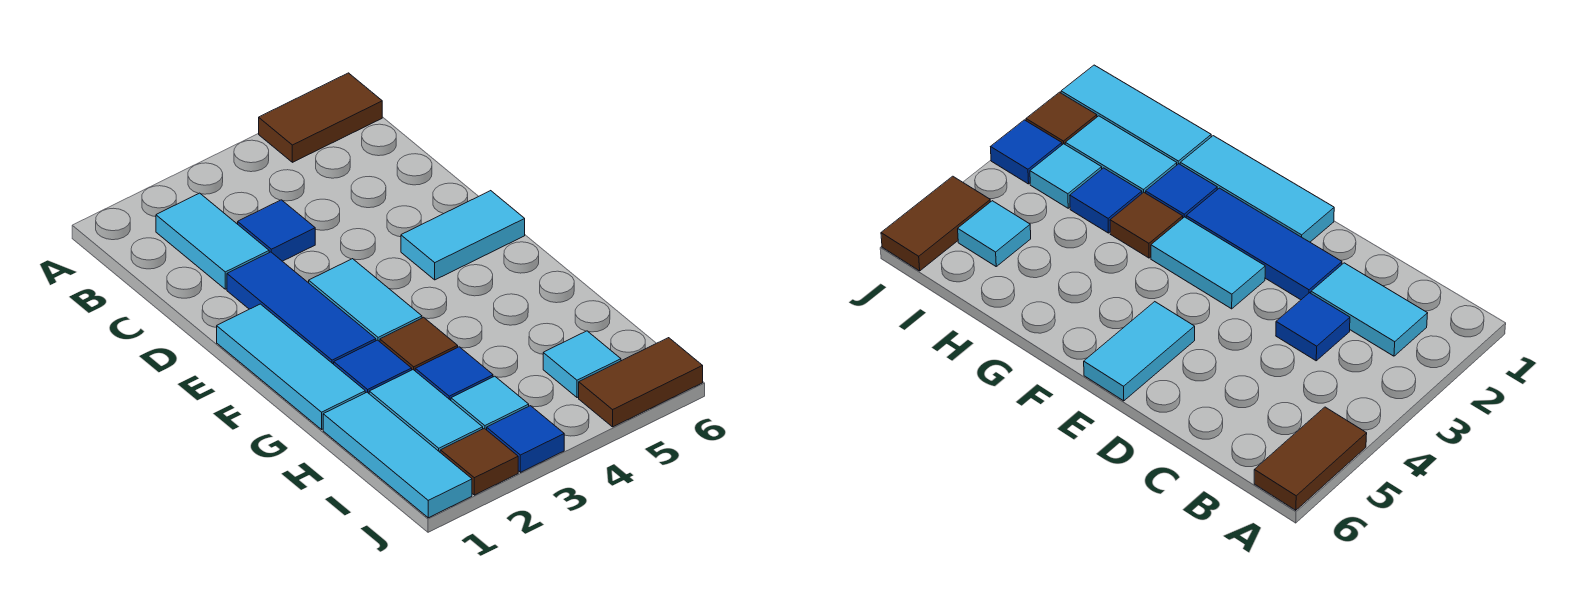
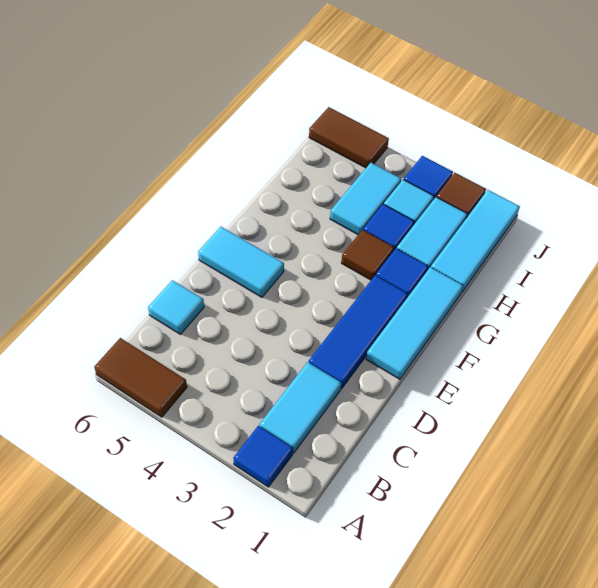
blue tile C3 level 1 -> blue tile A2 level 1
cyan tile E3:F3 level 1 -> cyan tile H4:I4 level 1
cyan tile I5 level 1 -> cyan tile C6 level 1

